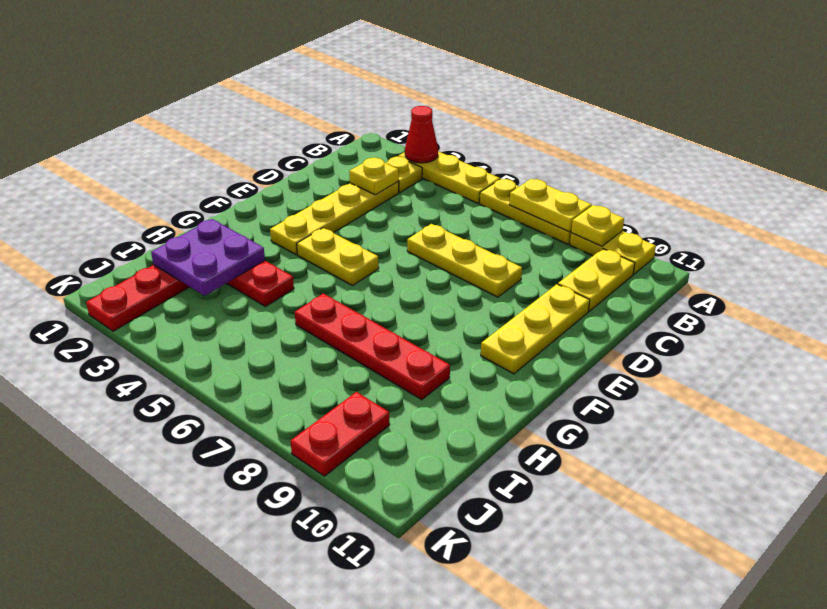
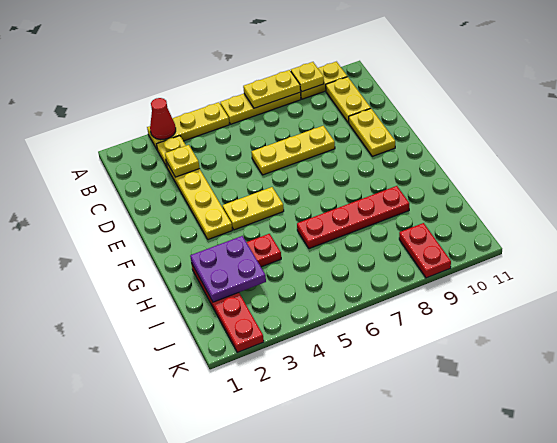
yellow plate D10:F10 level 1 -> yellow plate D10:E10 level 1

